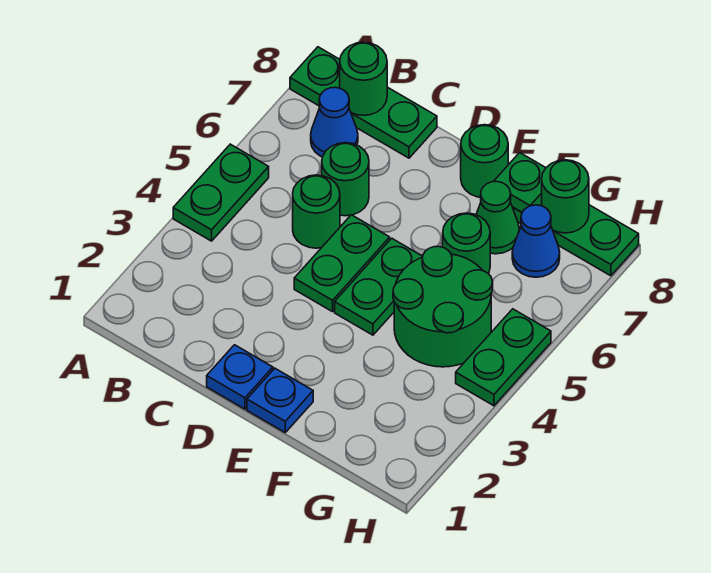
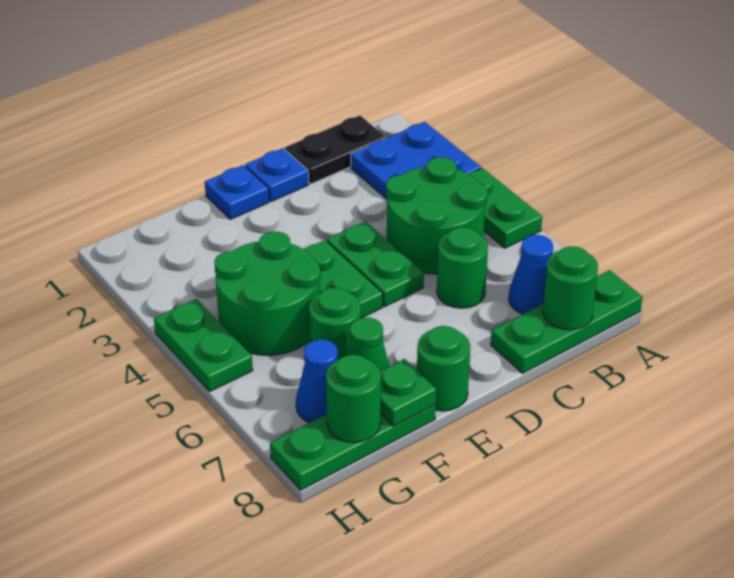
none -> blue plate A2:B3 level 1
none -> black plate B1:C1 level 1
green round brick C5 level 1 -> green round brick B4:C5 level 1

